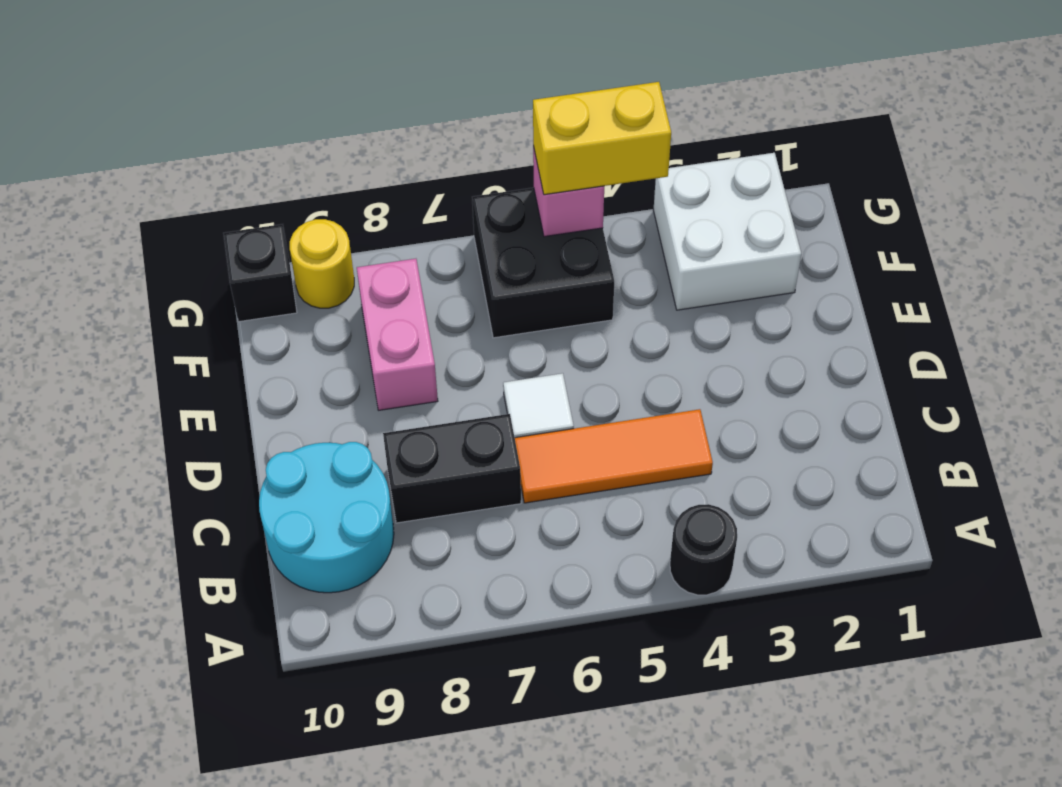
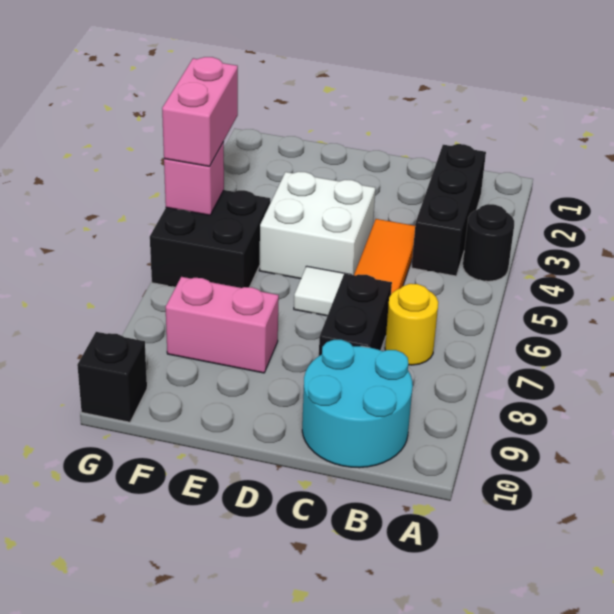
none -> black brick B2:B4 level 1
white brick F2:G3 level 1 -> white brick D4:E5 level 1
yellow brick G4:G5 level 3 -> pink brick G4:G5 level 3
yellow round brick G9 level 1 -> yellow round brick B7 level 1

